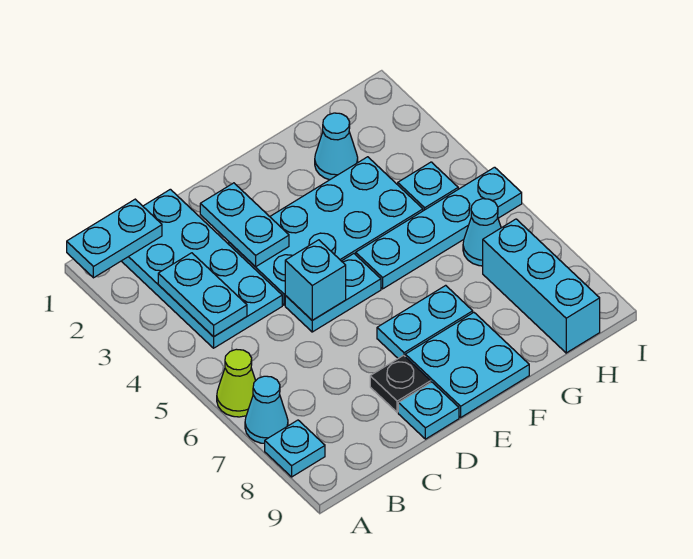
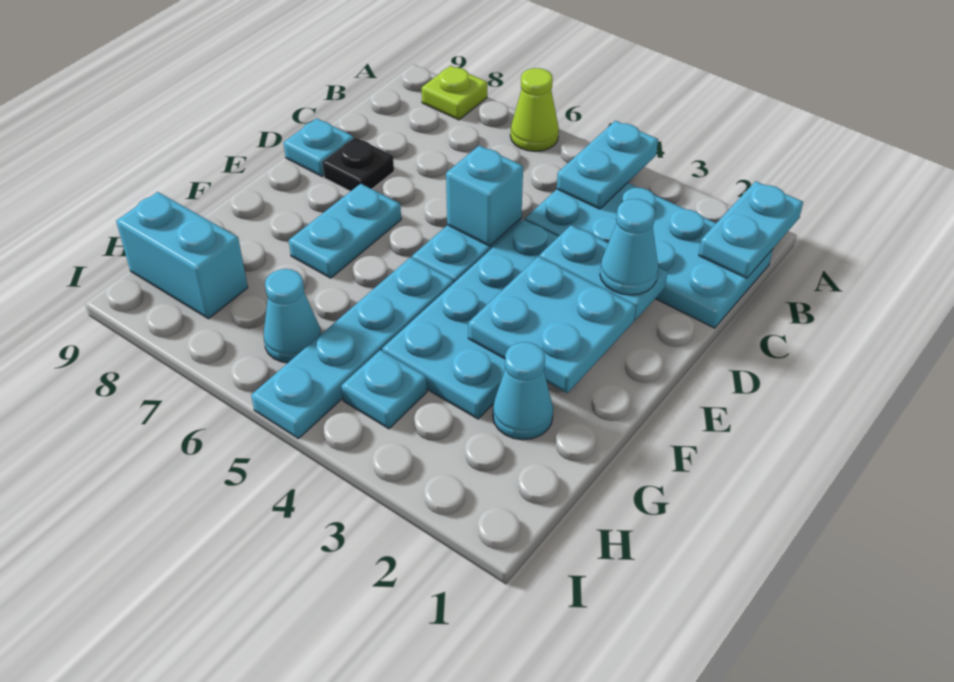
cyan cone A7 level 1 -> cyan cone D2 level 3
cyan plate A8 level 1 -> lime plate A8 level 1
cyan plate B3:B4 level 2 -> cyan plate A4:B4 level 2
cyan plate E8:F9 level 1 -> cyan plate E2:F3 level 2
cyan brick H7:H9 level 1 -> cyan brick H8:H9 level 1

